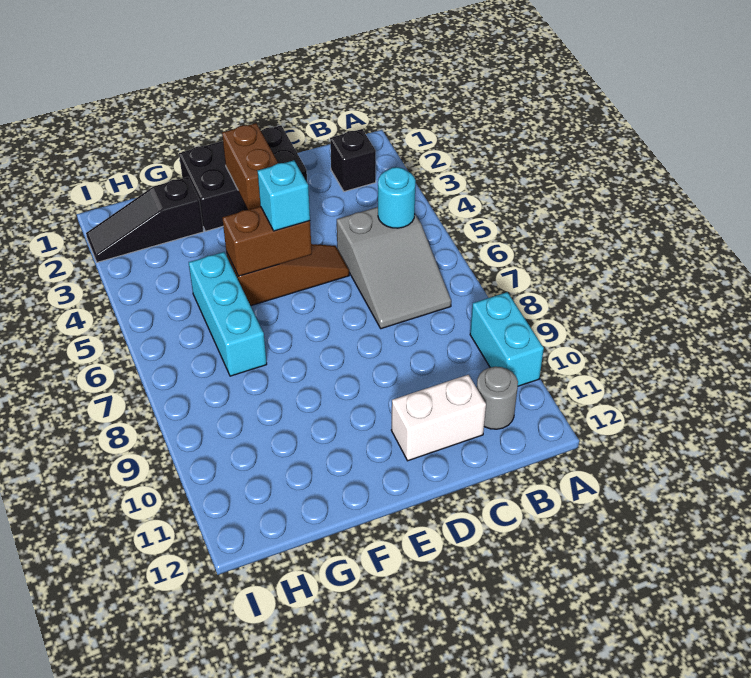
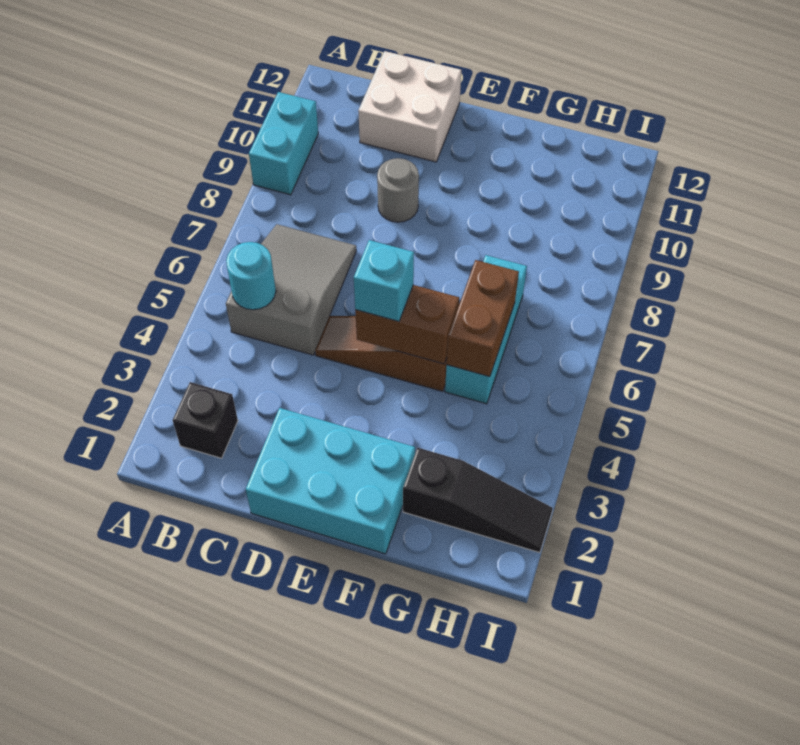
grey round brick B11 level 1 -> grey round brick D9 level 1
white brick C11:D11 level 1 -> white brick C11:D12 level 1
black brick D1:F2 level 1 -> cyan brick D1:F2 level 1
brown brick E2:E3 level 2 -> brown brick G5:G6 level 2

